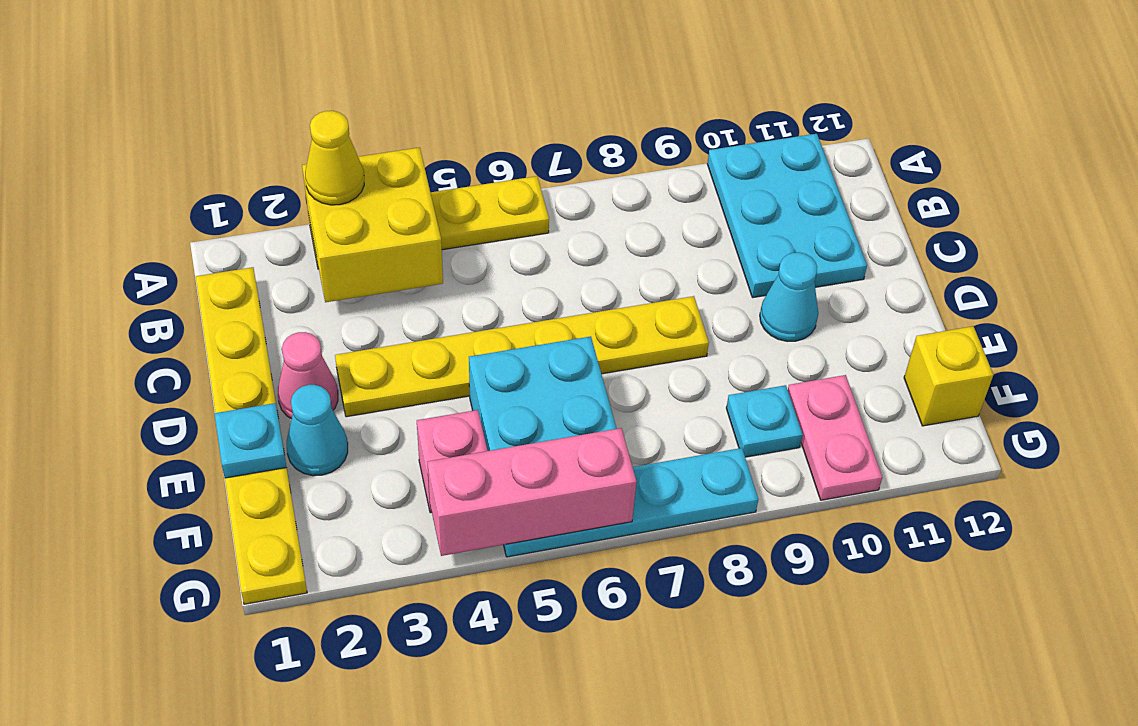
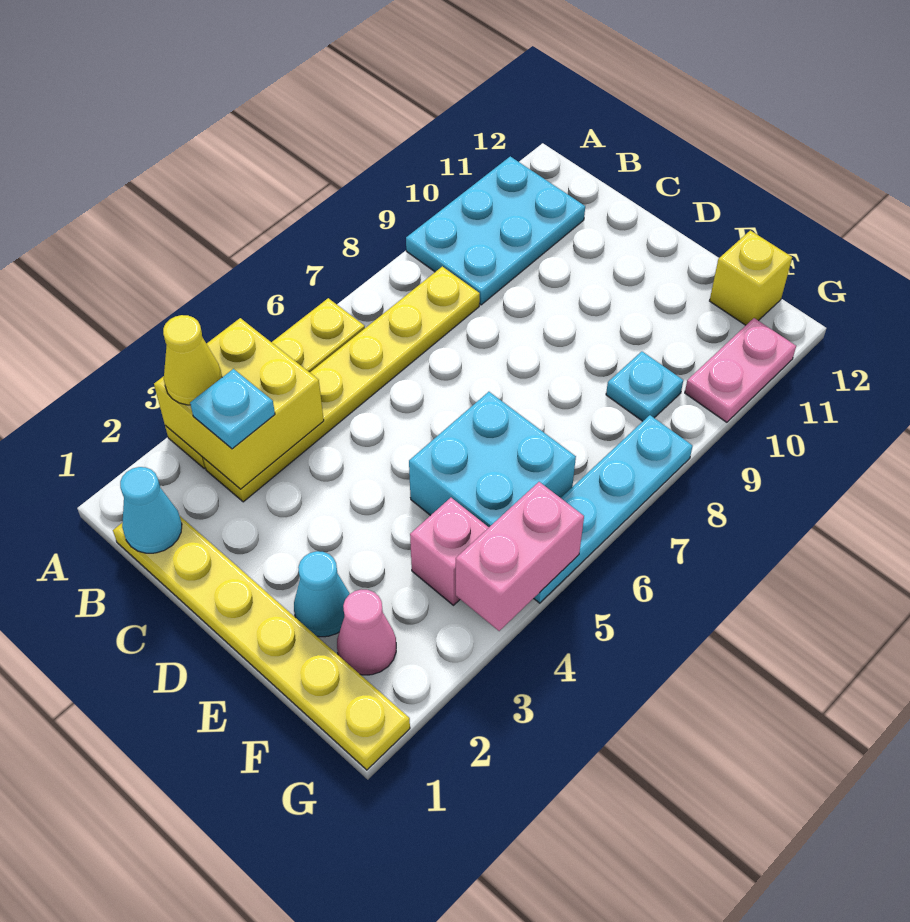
cyan plate A10:C11 level 1 -> cyan plate A9:B11 level 1
pink cone D2 level 1 -> pink cone F2 level 1
yellow plate D3:D8 level 1 -> yellow plate B3:B8 level 1
cyan cone D10 level 1 -> cyan cone B1 level 2
cyan plate E1 level 2 -> cyan plate B3 level 3
pink plate F10:G10 level 1 -> pink plate G10:G11 level 1
pink brick G4:G6 level 2 -> pink brick G4:G5 level 2

